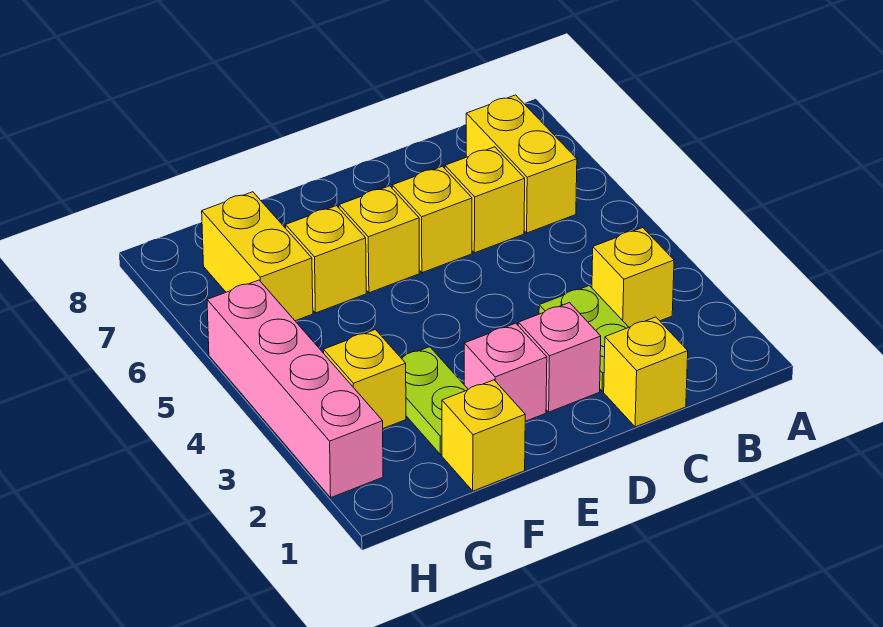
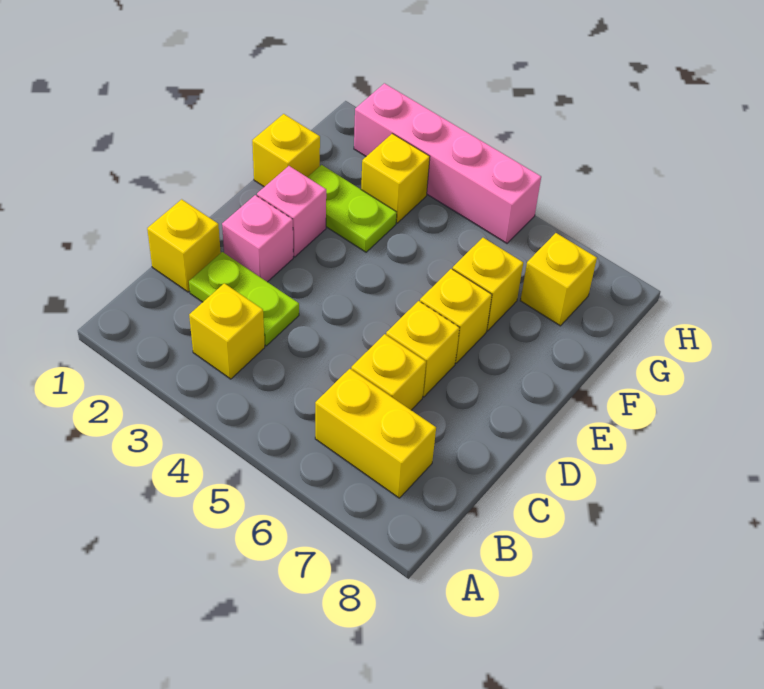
yellow brick G6:G7 level 1 -> yellow brick G7 level 1

